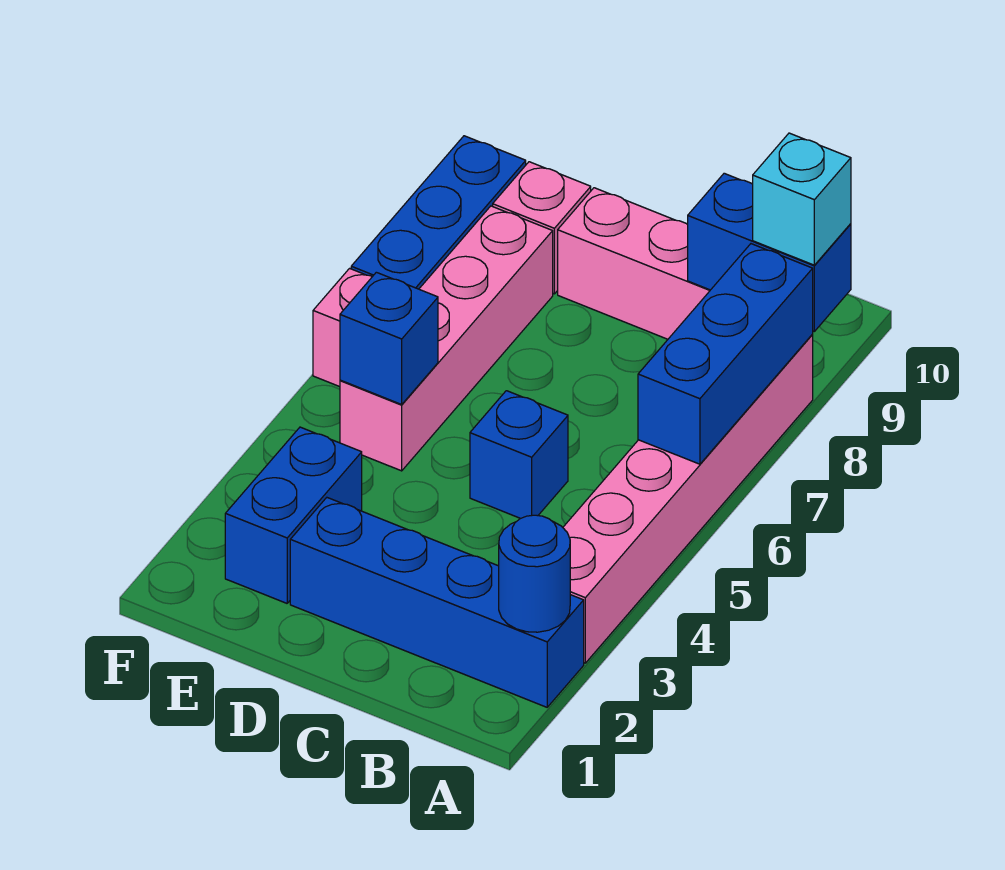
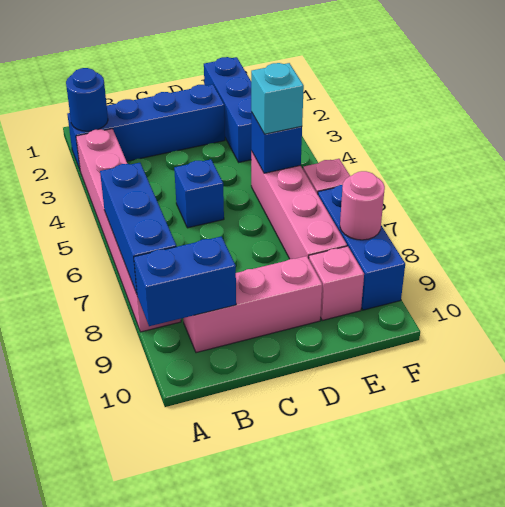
cyan brick A9 level 3 -> cyan brick E5 level 3
blue brick E2:E3 level 1 -> blue brick E1:E3 level 1
none -> pink round brick F8 level 2

